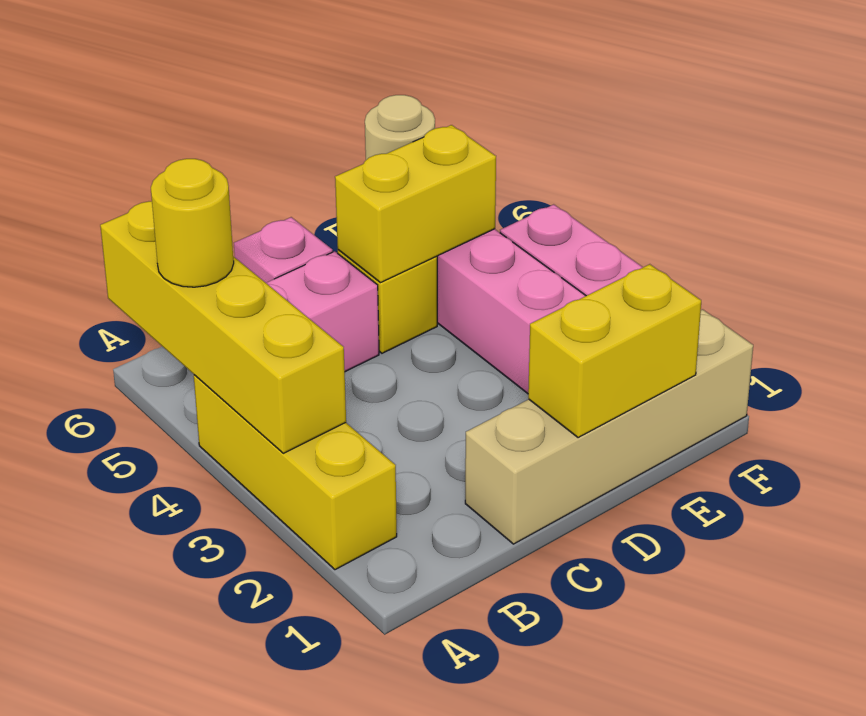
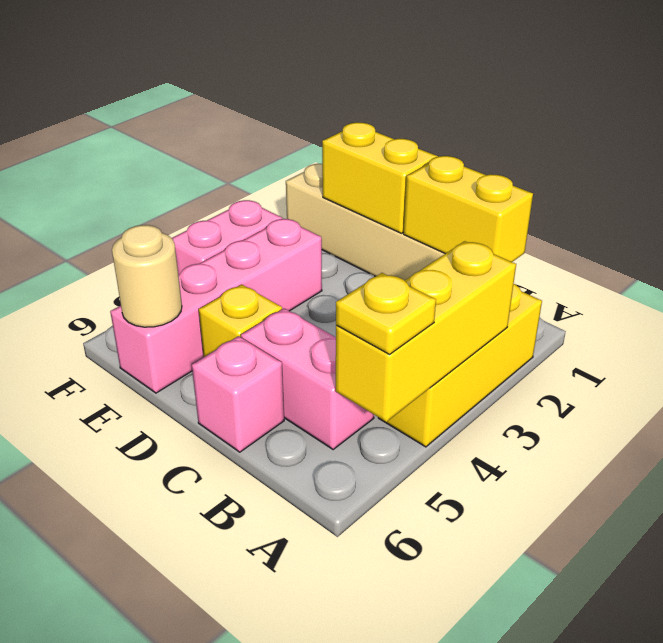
yellow brick A3:A6 level 2 -> yellow brick A3:A5 level 2
yellow round brick A5 level 3 -> yellow plate A5 level 3
yellow brick D5:E5 level 2 -> yellow brick B1:C1 level 2

